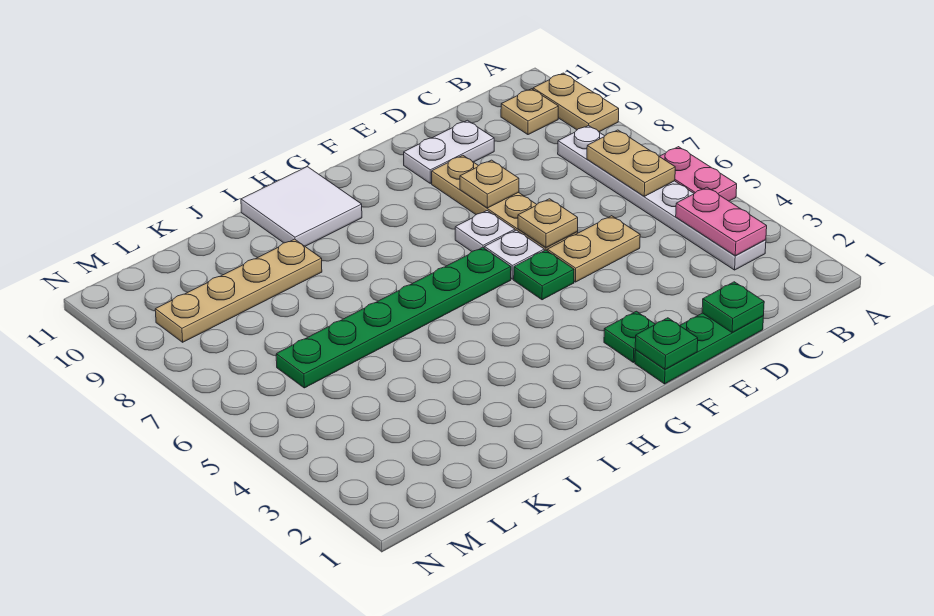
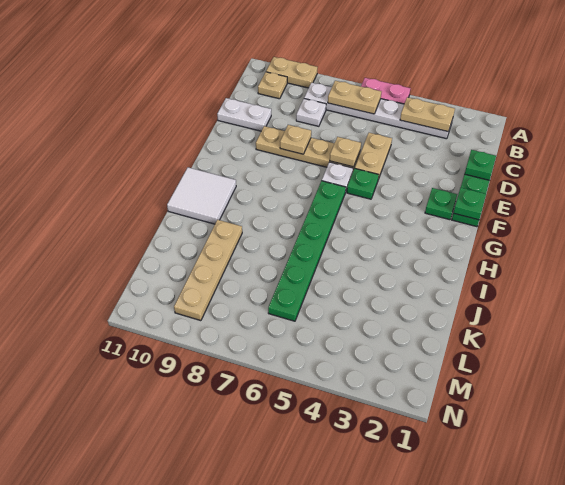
pink plate B3:B4 level 2 -> tan plate B3:B4 level 2
white plate D10:E10 level 1 -> white plate D10:D11 level 1
white plate F7 level 1 -> white plate C8 level 1

